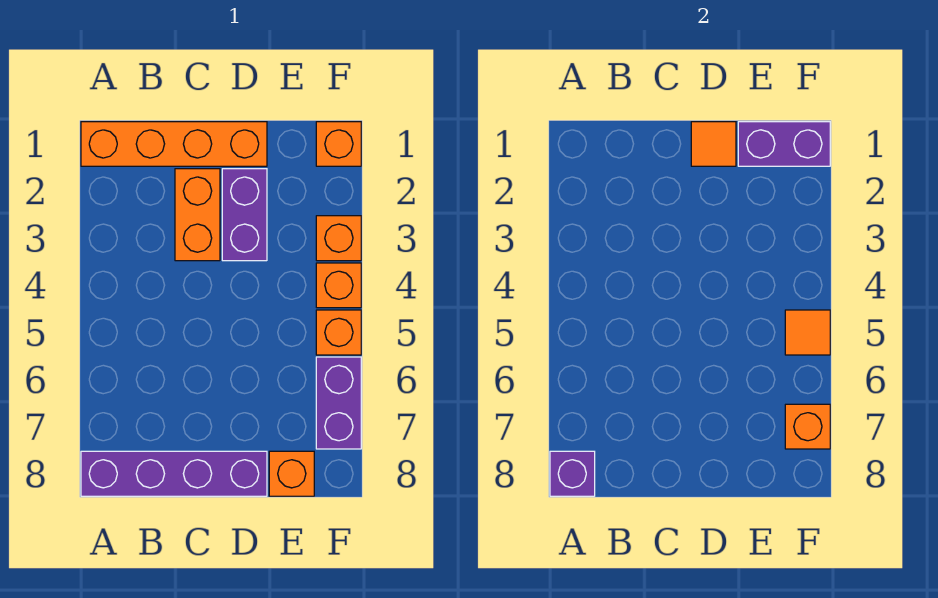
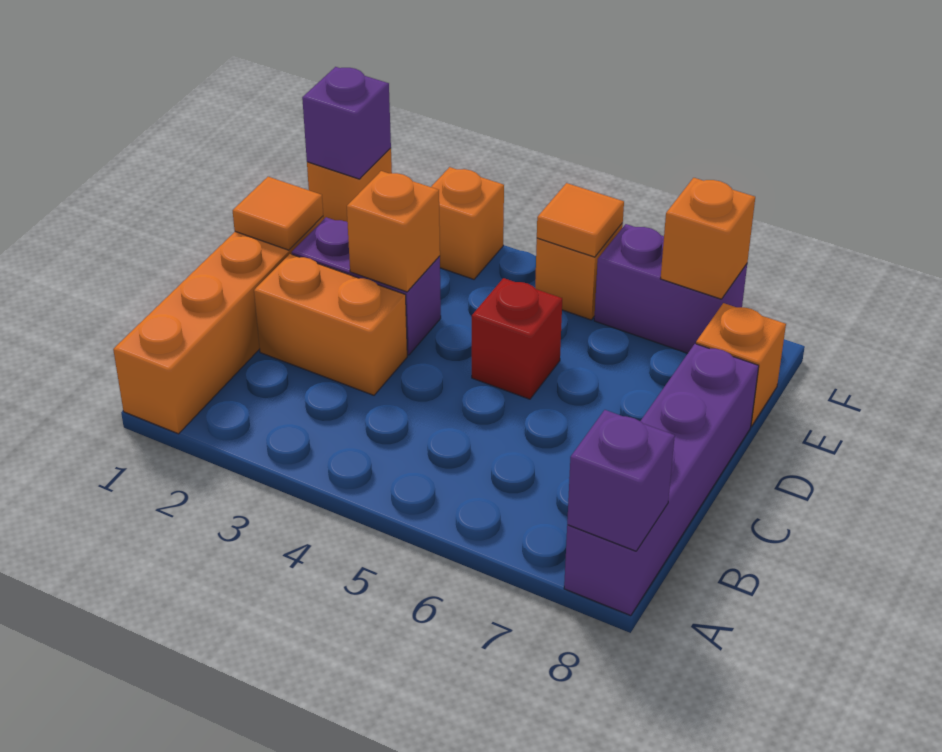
none -> red brick D5 level 1
purple brick E1:F1 level 2 -> purple brick F1 level 2
orange brick F4 level 1 -> orange brick D3 level 2

